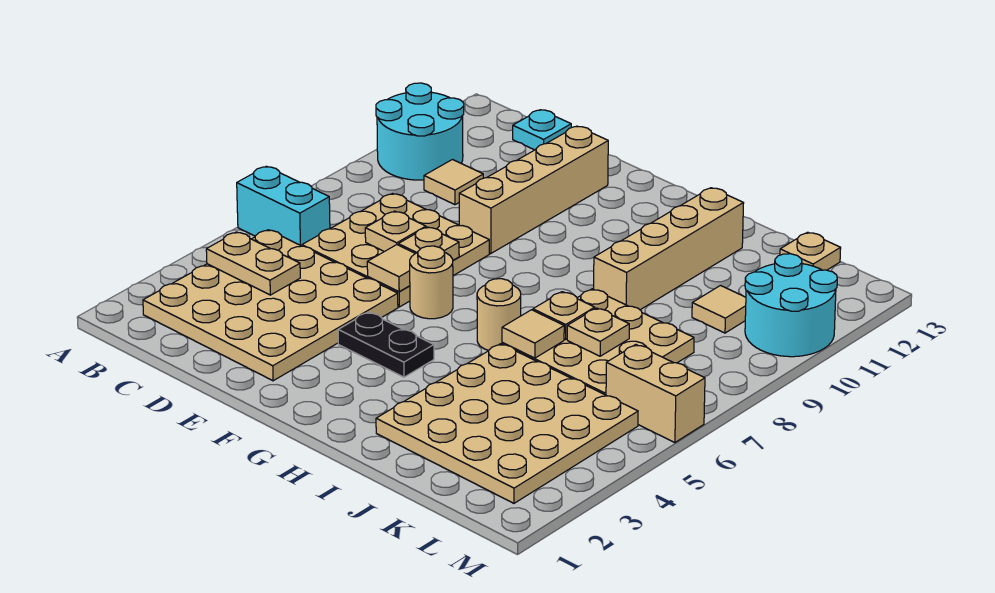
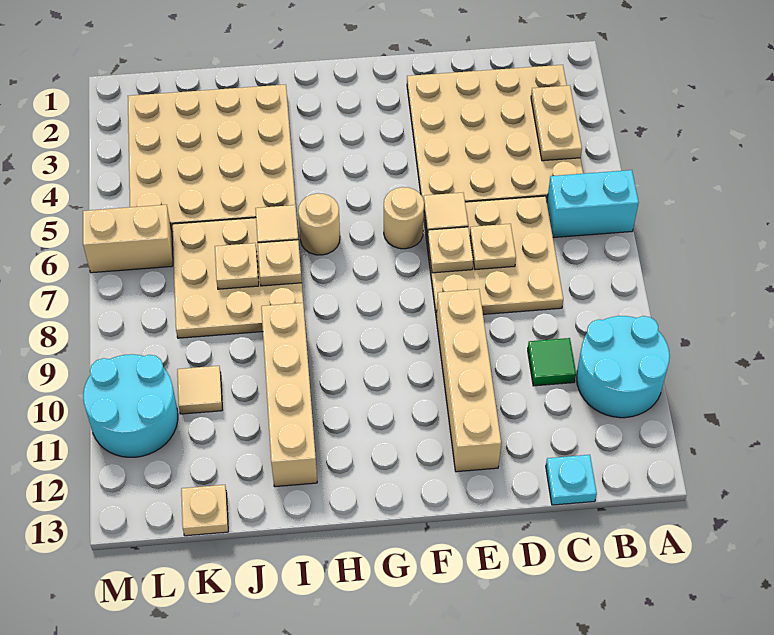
tan plate B4:C4 level 2 -> tan plate B3:B4 level 2
tan tile C10 level 1 -> green tile C10 level 1
black plate F4:G4 level 1 -> none

